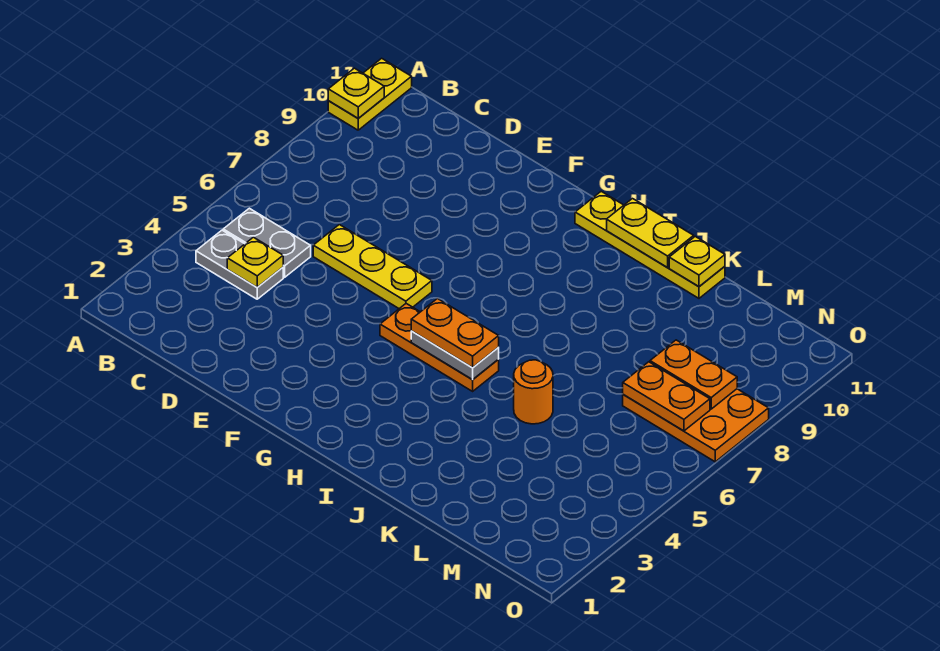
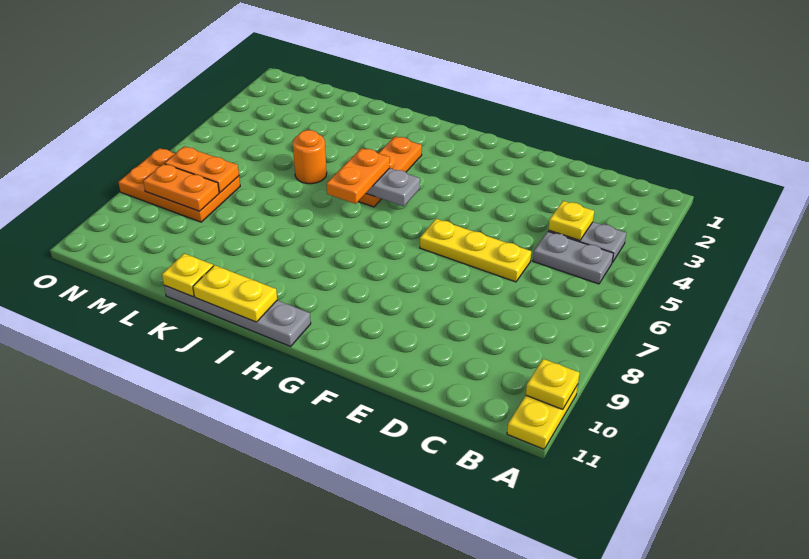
orange plate G5:I5 level 1 -> orange plate I3:I5 level 1
orange plate H5:I5 level 3 -> orange plate I5:I6 level 3
yellow plate H11:K11 level 1 -> grey plate H11:K11 level 1

